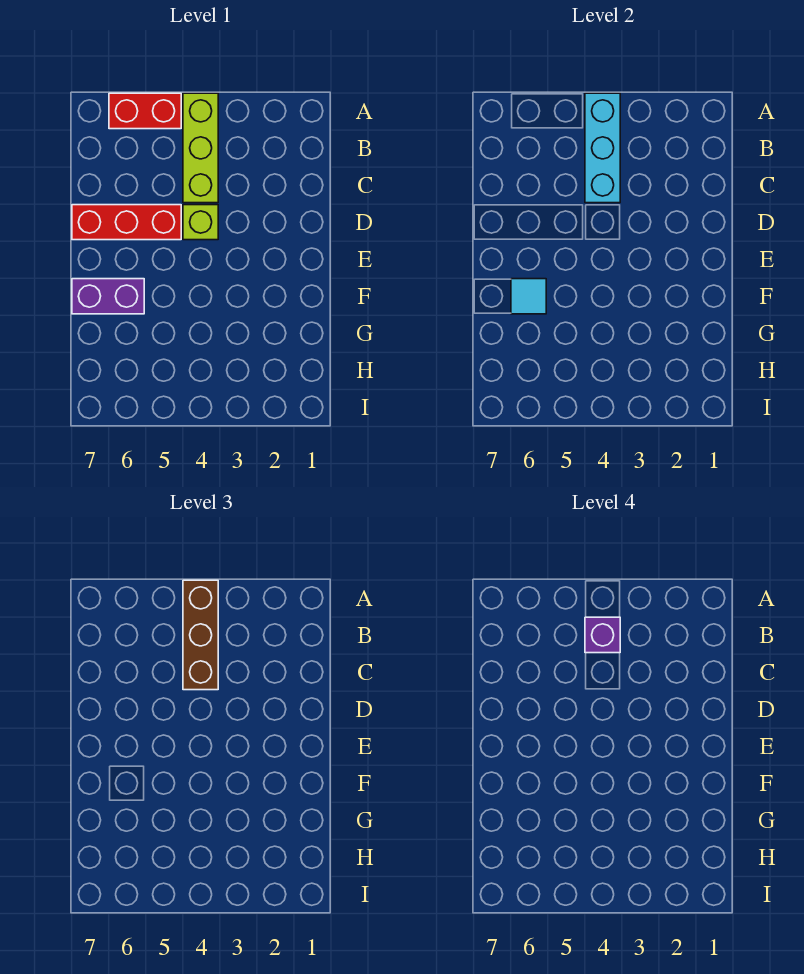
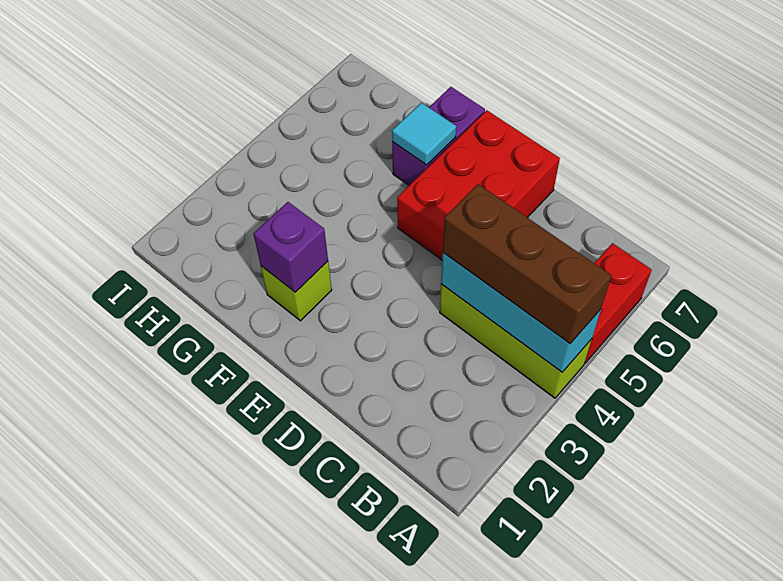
purple brick B4 level 4 -> purple brick F2 level 2
lime brick D4 level 1 -> lime brick F2 level 1
red brick D5:D7 level 1 -> red brick D5:E7 level 1

